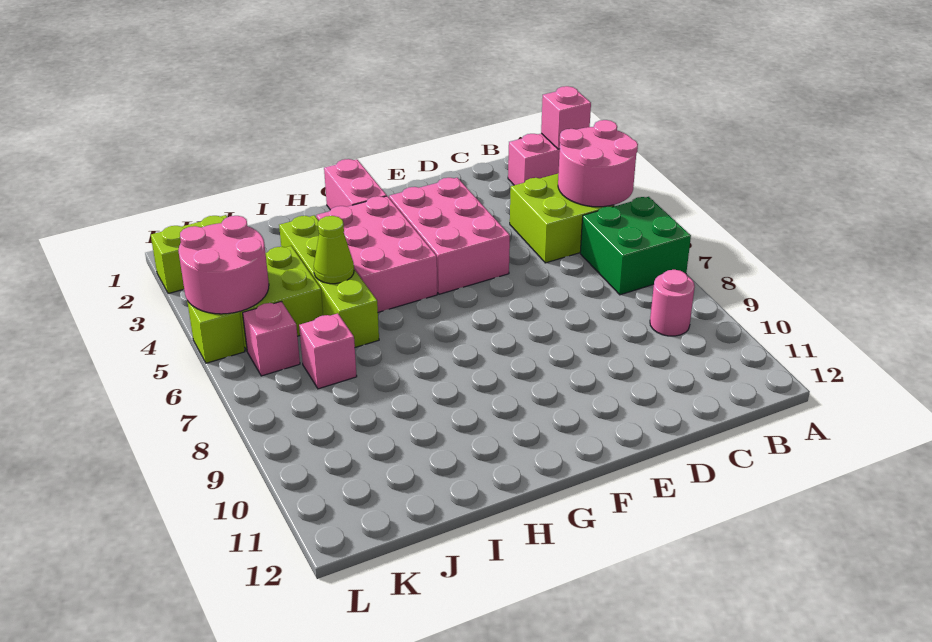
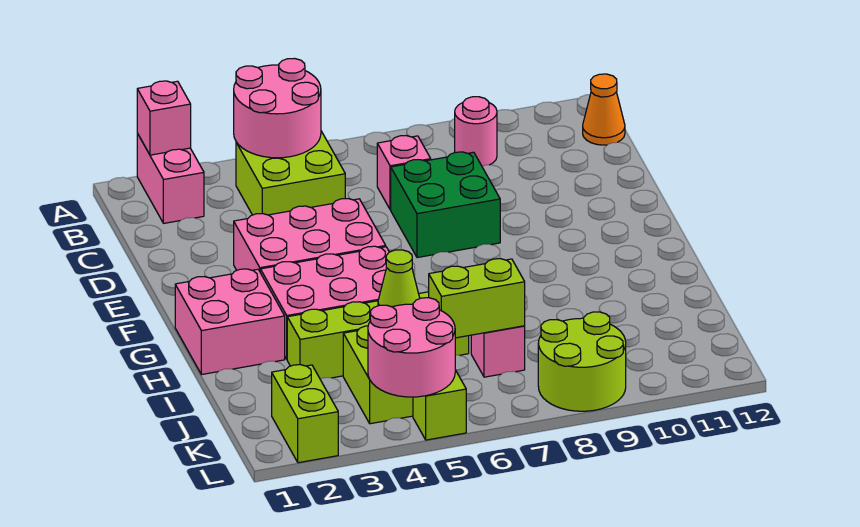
green brick A6:B7 level 1 -> green brick D7:E8 level 1
none -> orange cone B12 level 1
pink brick G1:G2 level 1 -> pink brick G1:H2 level 1
none -> lime brick J6:J7 level 2
pink brick K6 level 1 -> pink brick C7 level 1
none -> lime round brick K8:L9 level 1

